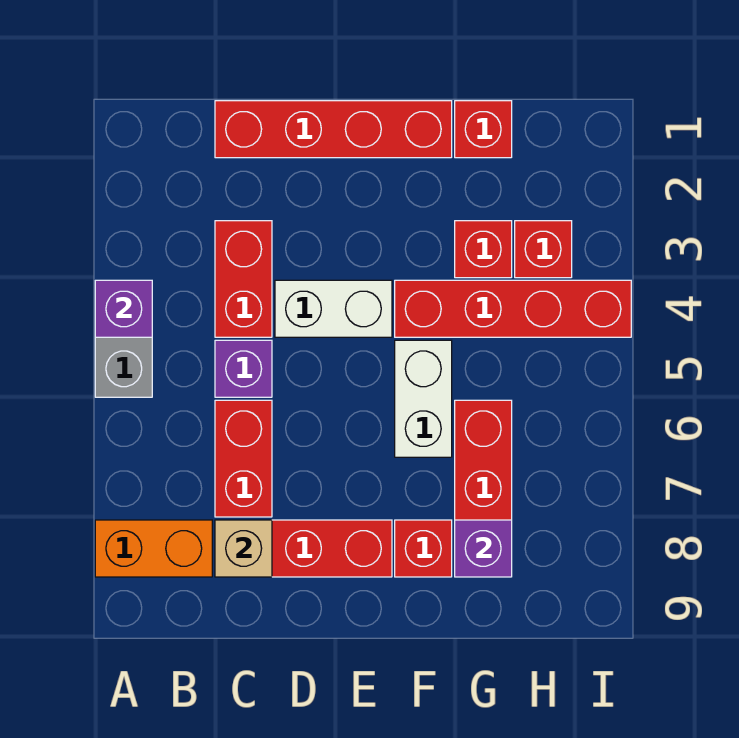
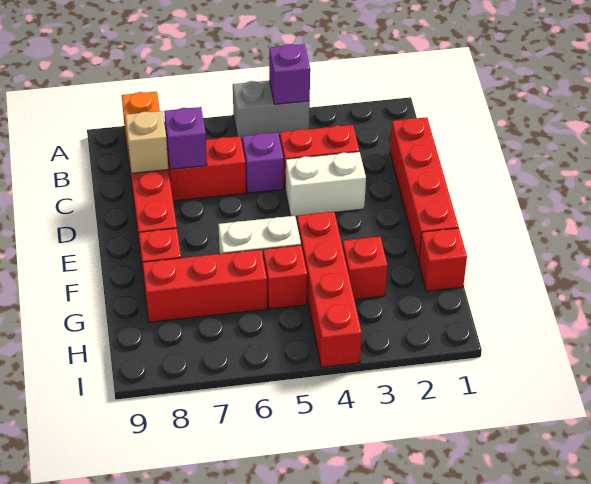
white brick D4:E4 level 1 -> white brick D3:D4 level 1
purple brick G8 level 2 -> purple brick C7 level 2
red brick H3 level 1 -> red brick G5 level 1

